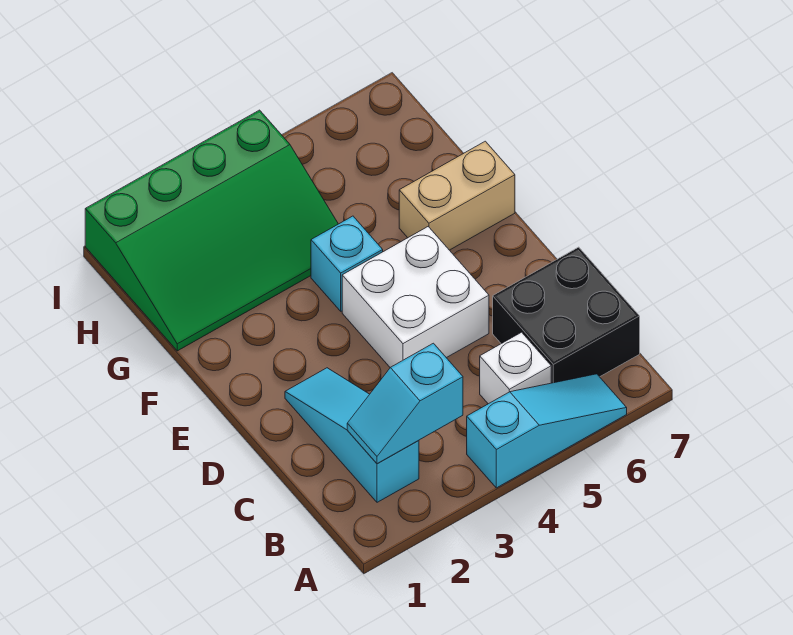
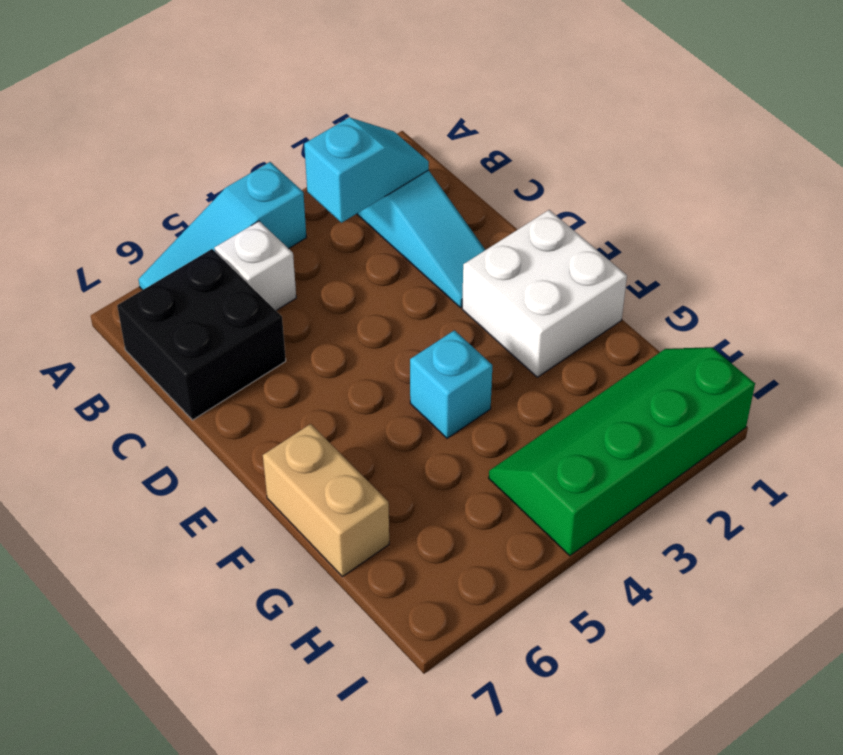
white brick D4:E5 level 1 -> white brick E1:F2 level 1
tan brick F6:F7 level 1 -> tan brick F7:G7 level 1
green slope G1:I4 level 1 top I -> green slope H1:I4 level 1 top I

